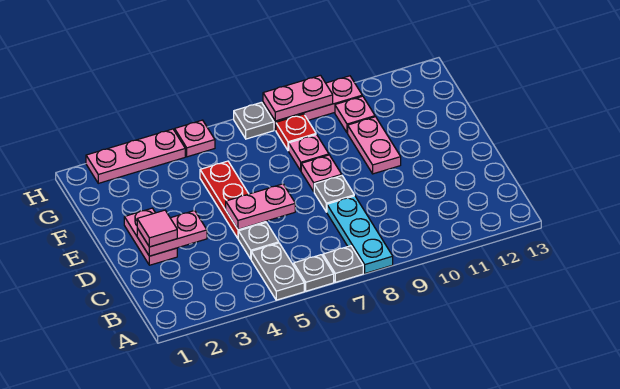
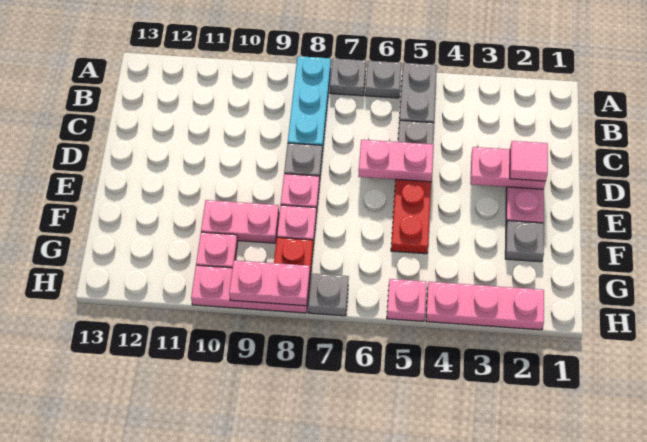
pink plate E10:F10 level 1 -> pink plate F9:F10 level 1
none -> grey plate F2 level 1

